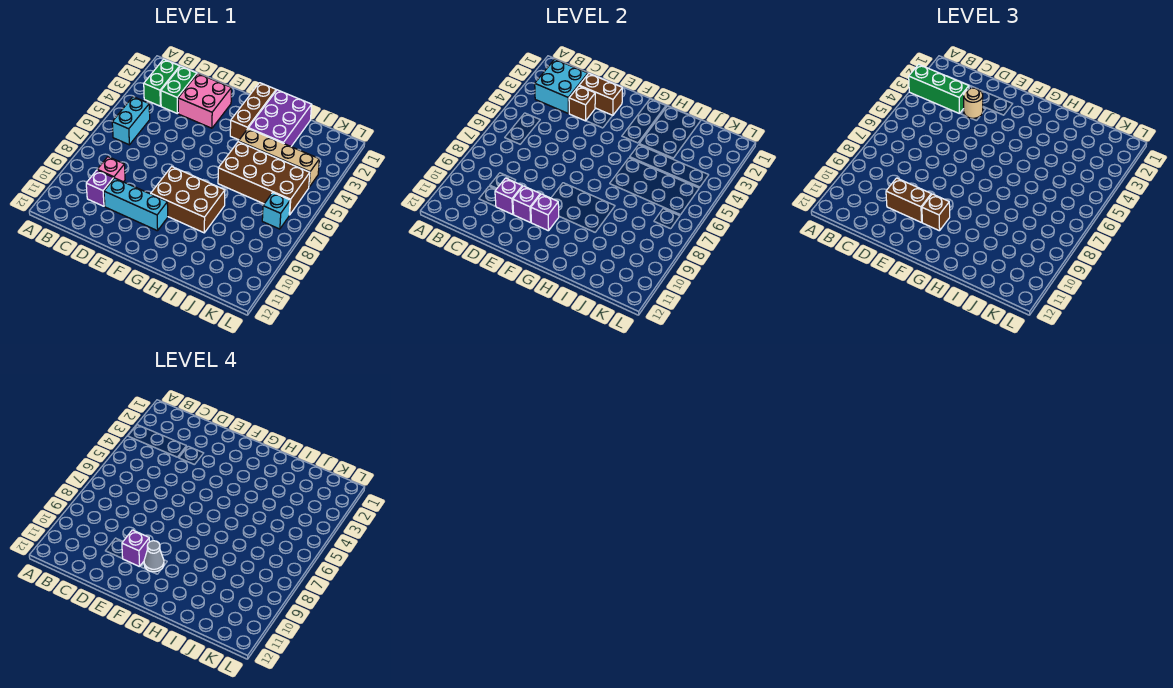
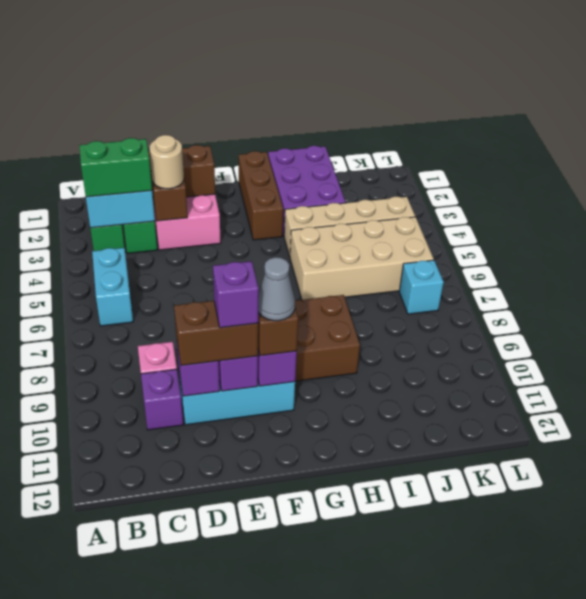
green brick A3:C3 level 3 -> green brick B3:C3 level 3
brown brick H5:K6 level 1 -> tan brick H5:K6 level 1

